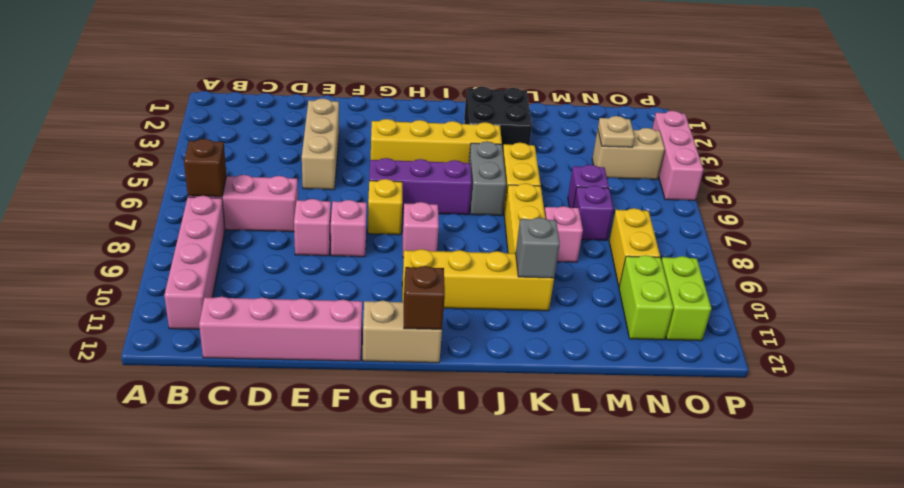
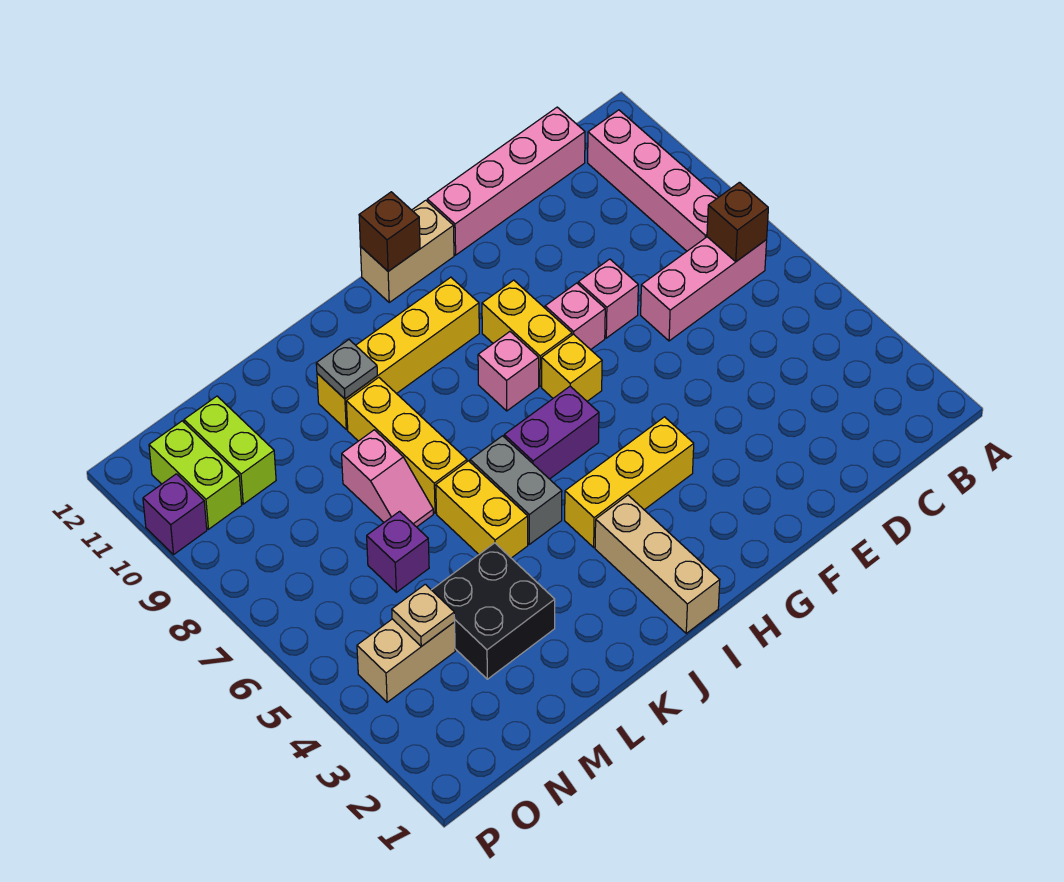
tan brick E3:E5 level 1 -> tan brick I1:I3 level 1
yellow brick G4:J4 level 1 -> yellow brick G4:I4 level 1
purple brick G6:I6 level 1 -> purple brick H6:I6 level 1
black brick J2:K3 level 1 -> black brick L3:M4 level 1
grey brick K10 level 2 -> grey plate K10 level 2
purple brick M7 level 1 -> purple brick P10 level 1
yellow brick N8:N9 level 1 -> yellow brick G8:G9 level 1
pink brick P3:P5 level 1 -> none

